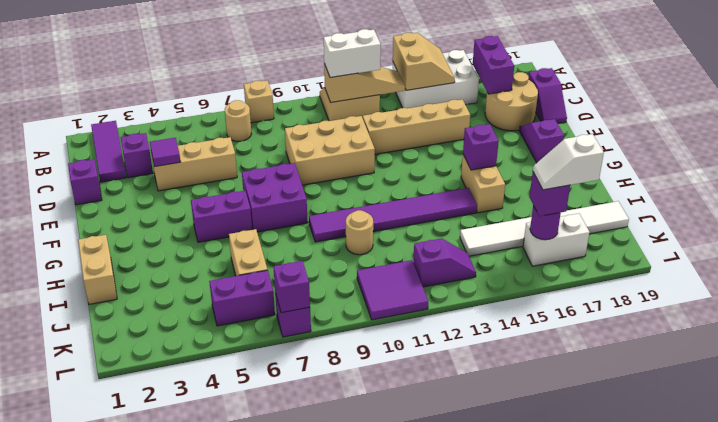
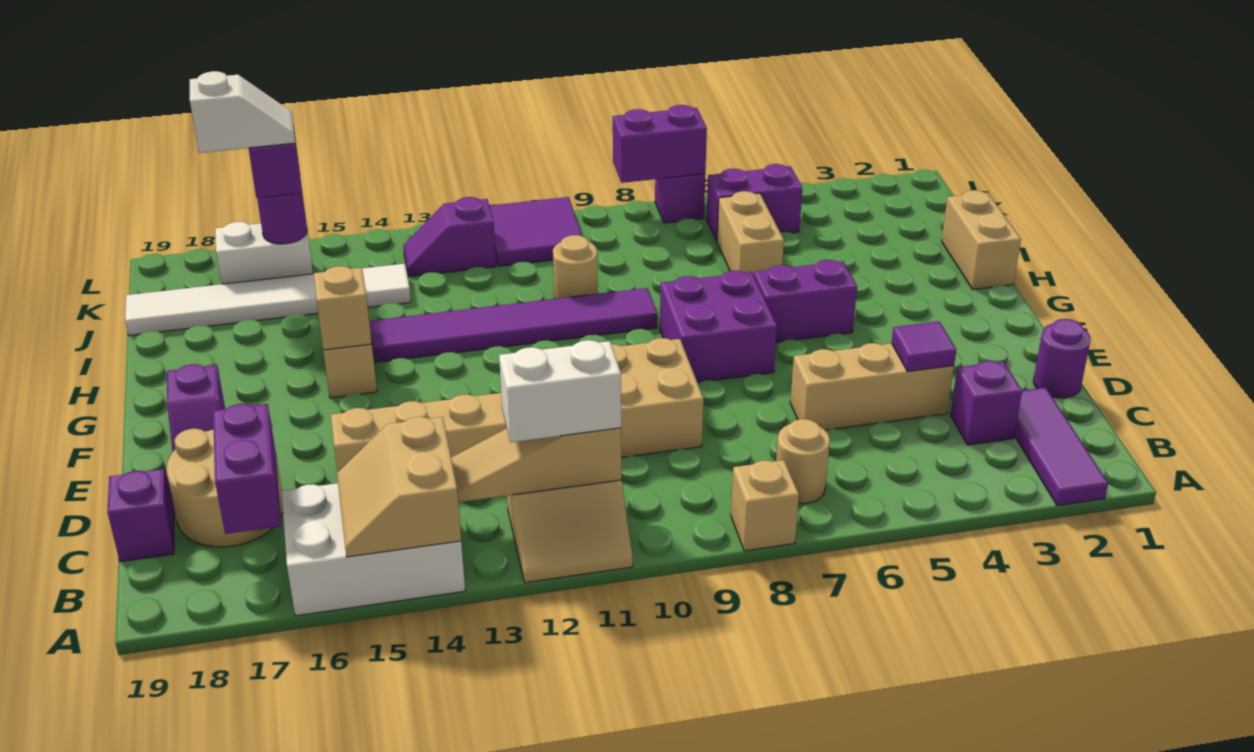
purple brick D1 level 1 -> purple round brick D1 level 1
purple brick G15 level 2 -> tan brick G15 level 2
purple brick L7 level 2 -> purple brick L7:L8 level 2

